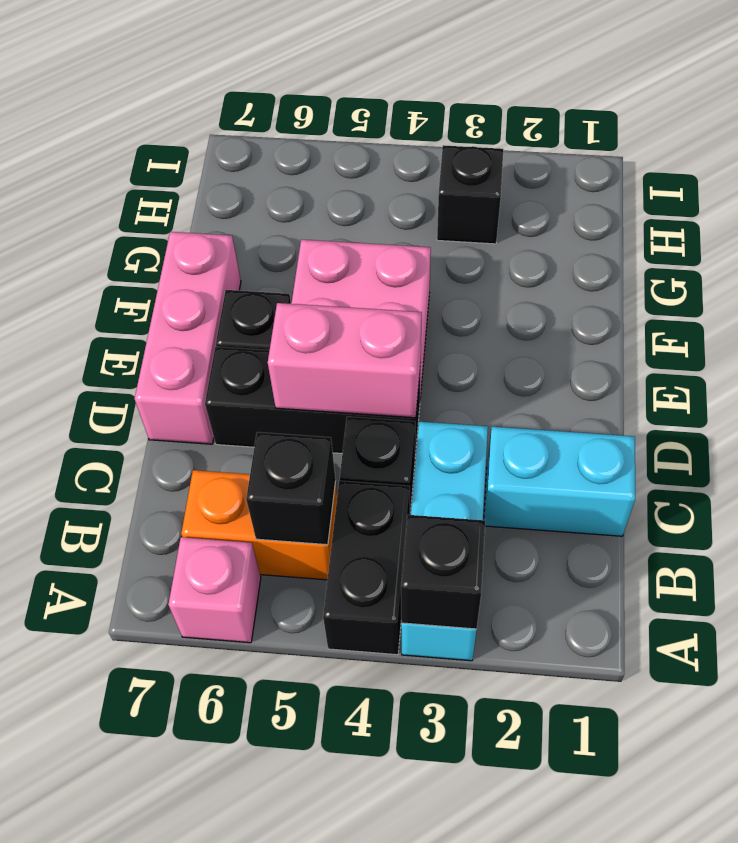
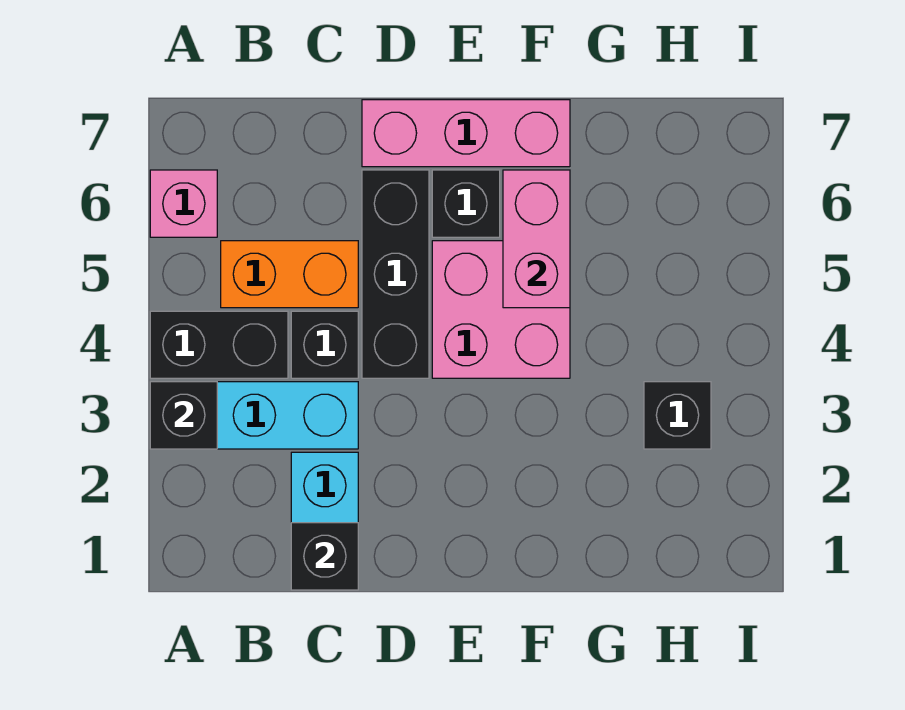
orange brick B5:B6 level 1 -> orange brick B5:C5 level 1
black brick B5 level 2 -> black brick C1 level 2
pink brick D4:D5 level 2 -> pink brick F5:F6 level 2

